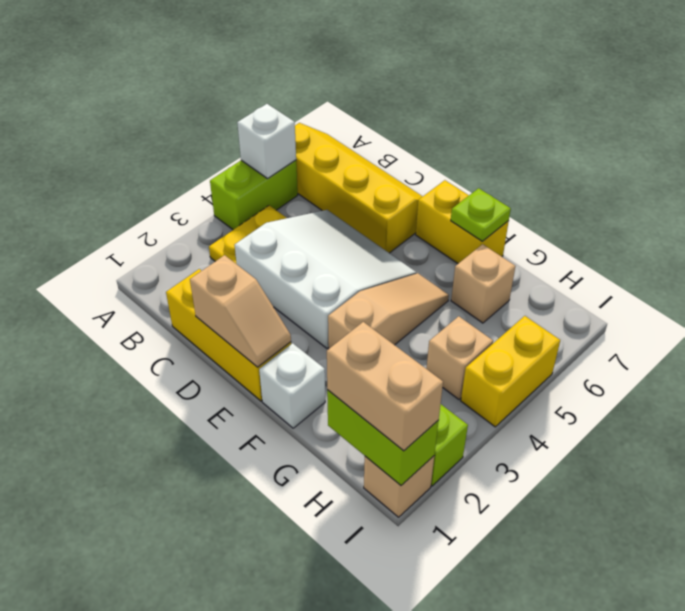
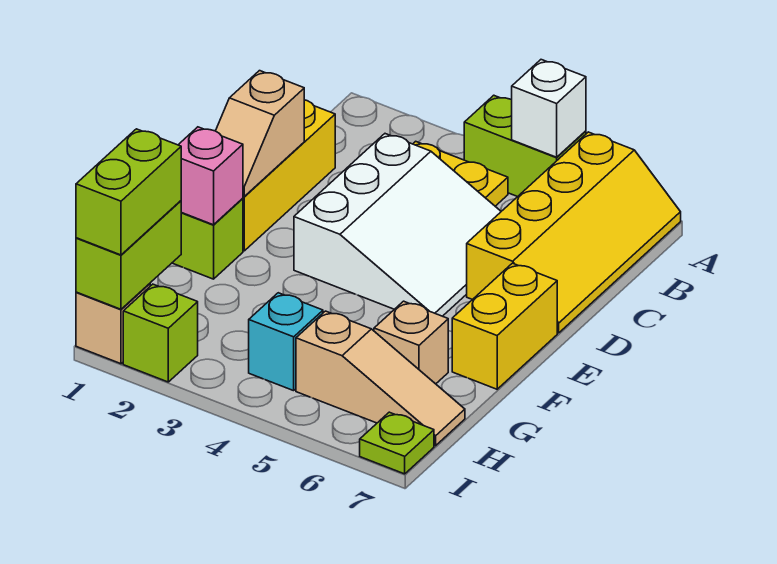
white brick F1 level 1 -> lime brick F1 level 1
none -> pink brick F1 level 2
tan slope F3:F5 level 1 top 3 -> tan slope H5:H7 level 1 top 5
lime plate F7 level 2 -> lime plate I7 level 1
tan brick H1:I1 level 3 -> lime brick H1:I1 level 3
tan brick H4 level 1 -> cyan brick H4 level 1
yellow brick I4:I5 level 1 -> none

